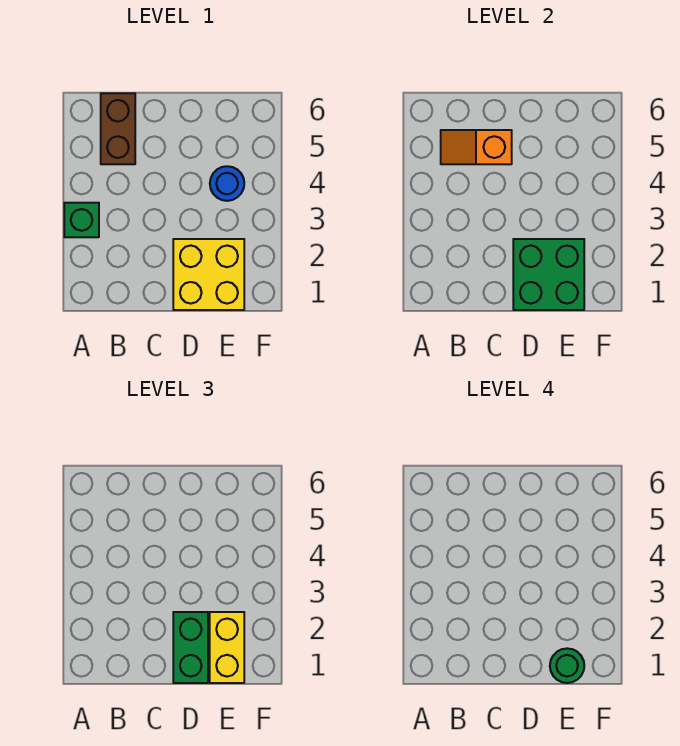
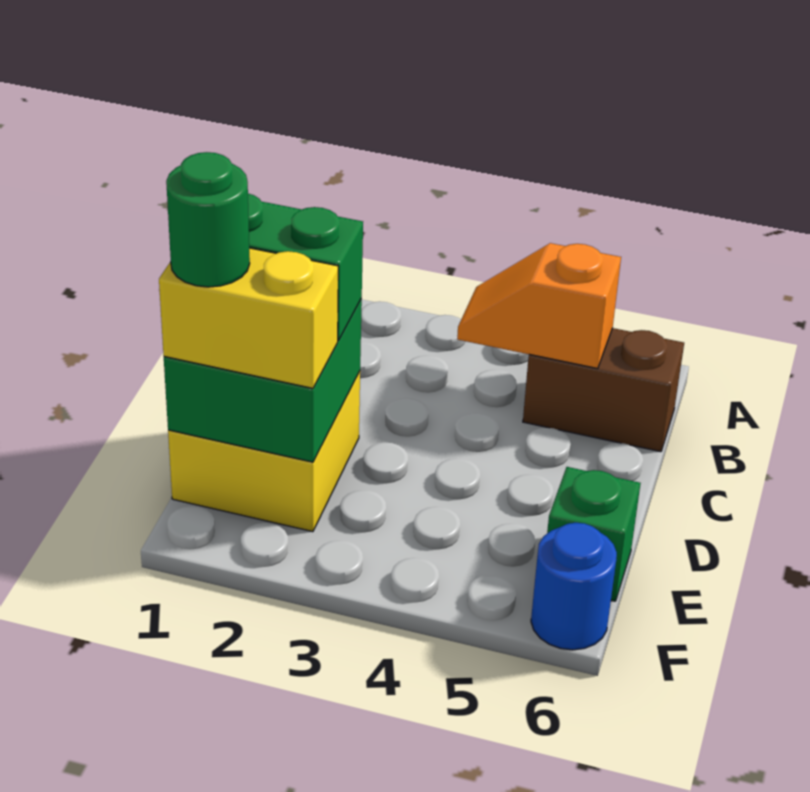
green brick A3 level 1 -> green brick E6 level 1
orange slope B5:C5 level 2 top C -> orange slope B4:B5 level 2 top 5
blue round brick E4 level 1 -> blue round brick F6 level 1

